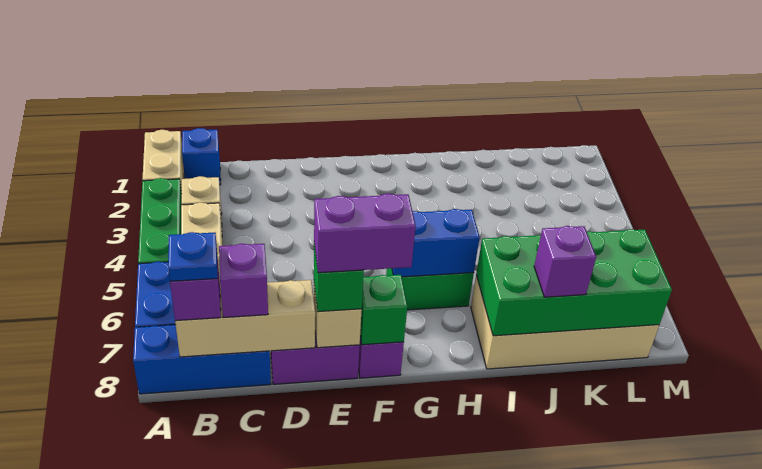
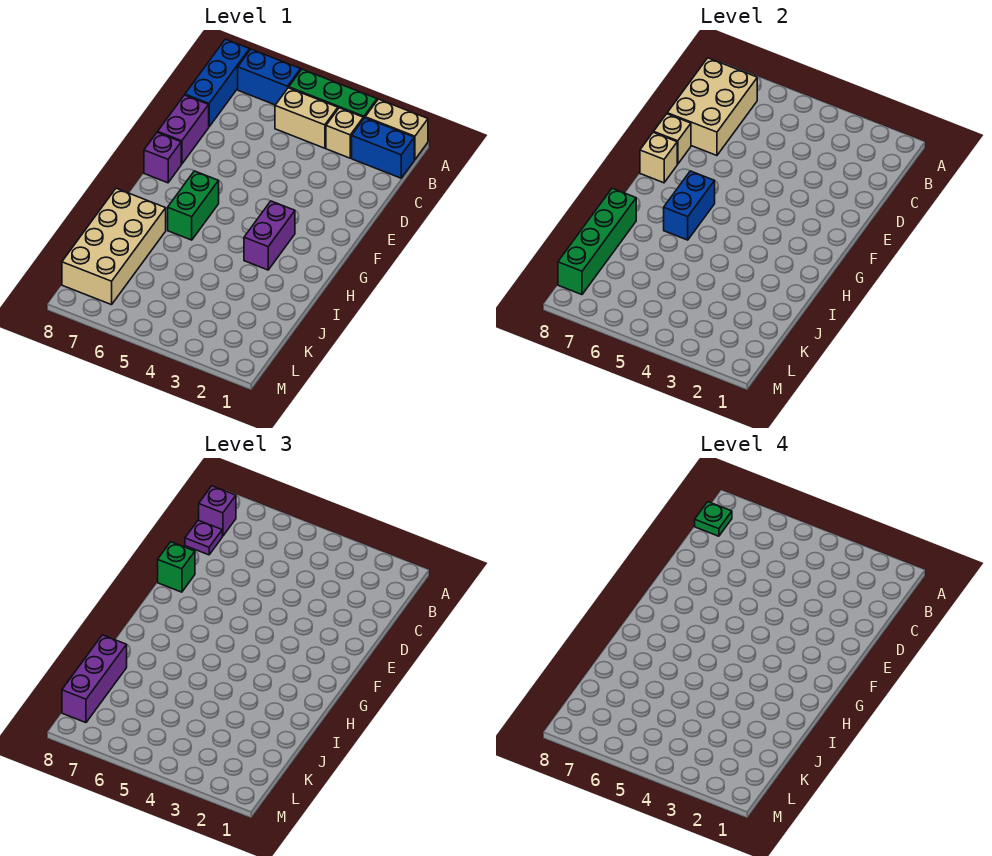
blue brick B1 level 1 -> blue brick B1:B2 level 1
tan brick B8:D8 level 2 -> tan brick B7:D8 level 2
blue plate B8 level 4 -> green plate B8 level 4
purple brick C8 level 3 -> purple plate C8 level 3
purple brick E8:F8 level 4 -> purple brick G3:H3 level 1
green brick F8 level 2 -> tan brick F8 level 2
green brick I7:L8 level 2 -> green brick I8:L8 level 2
purple brick J8 level 3 -> purple brick J8:L8 level 3

